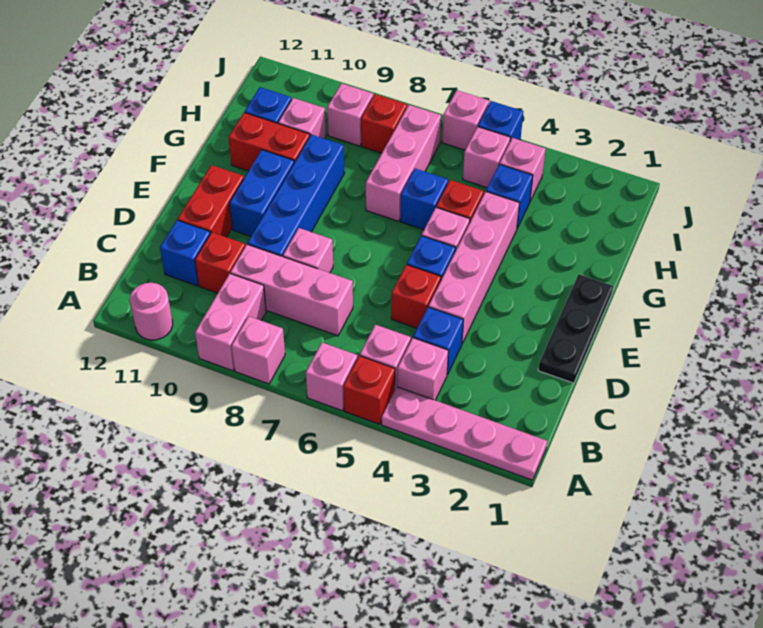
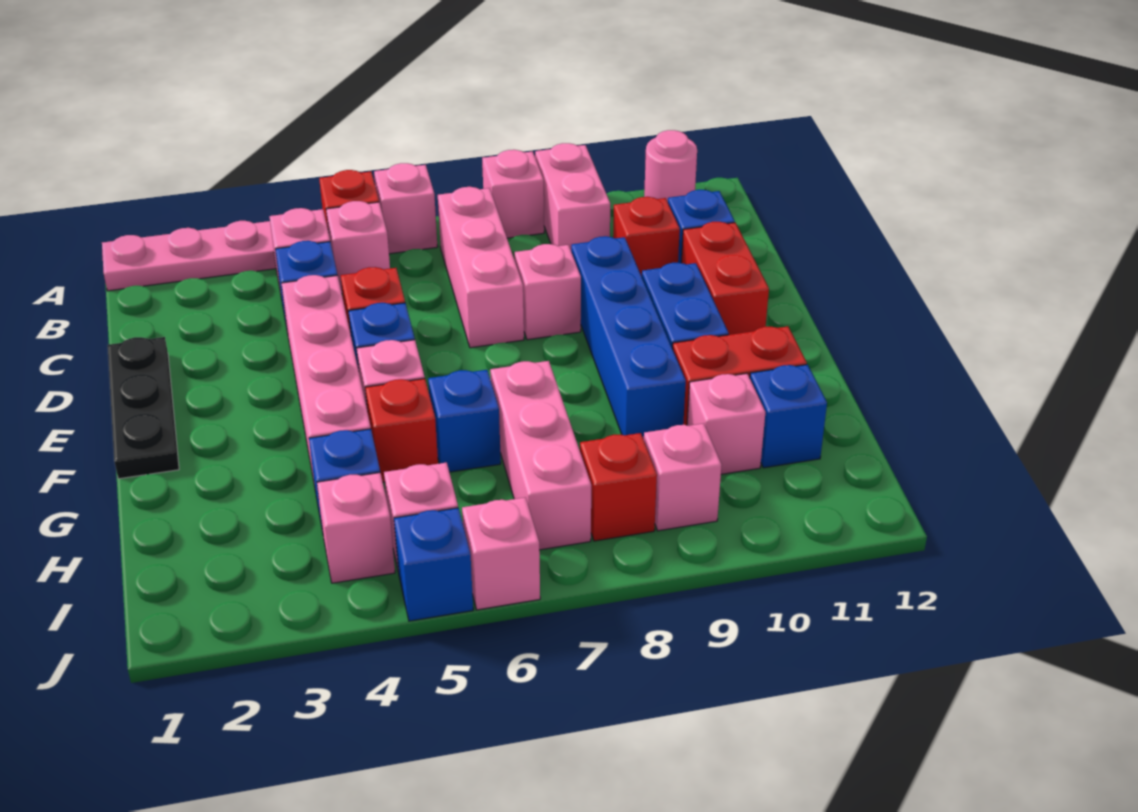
pink brick C7:C9 level 1 -> pink brick B7:D7 level 1

